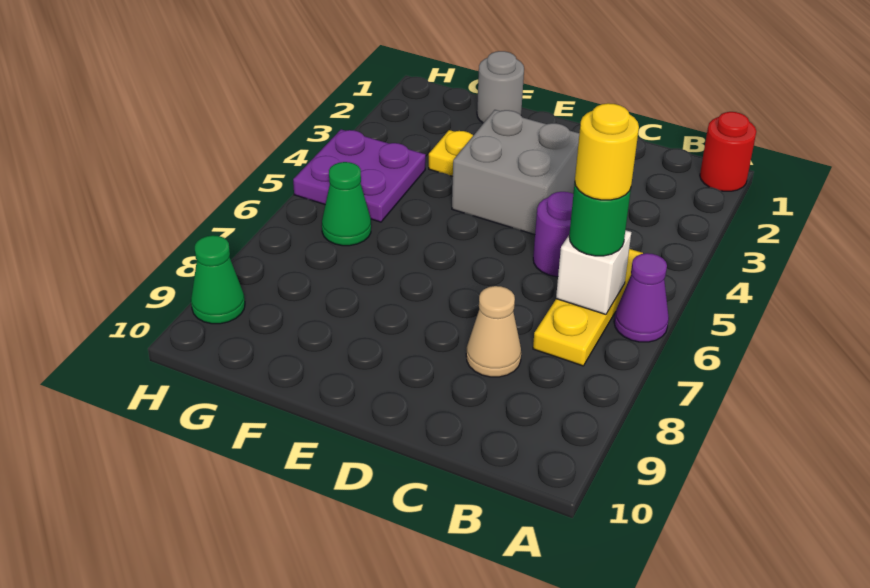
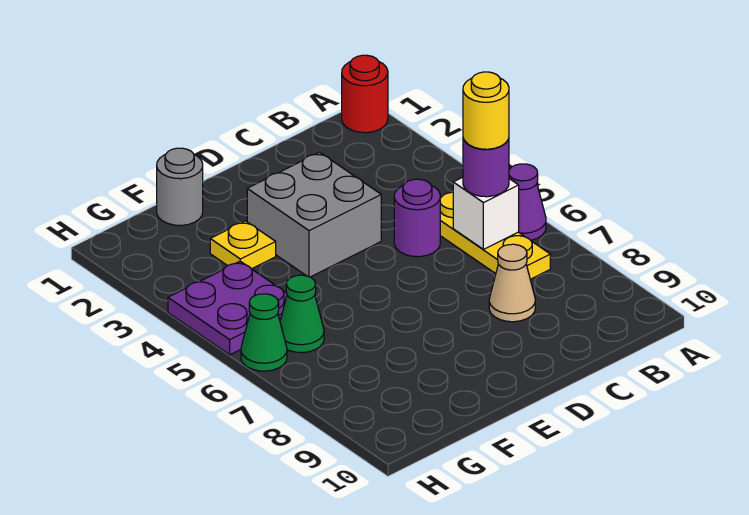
green round brick B6 level 3 -> purple round brick B6 level 3
green cone H9 level 1 -> green cone H6 level 1

